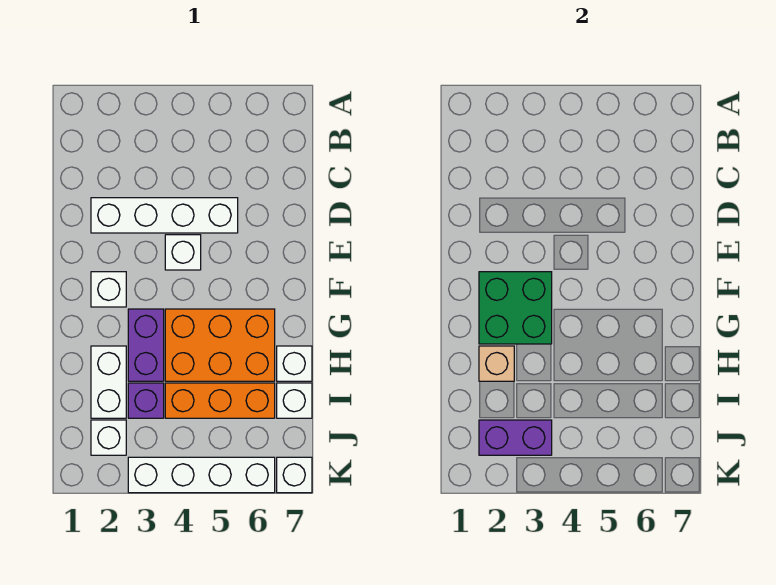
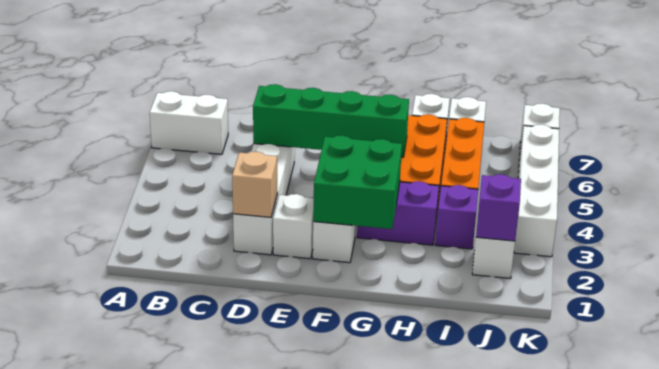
none -> green brick D5:G5 level 2
white brick E4 level 1 -> white brick E2 level 1
white brick H2:I2 level 1 -> white brick A6:B6 level 1
tan brick H2 level 2 -> tan brick D2 level 2
purple brick J2:J3 level 2 -> purple brick J2 level 2

